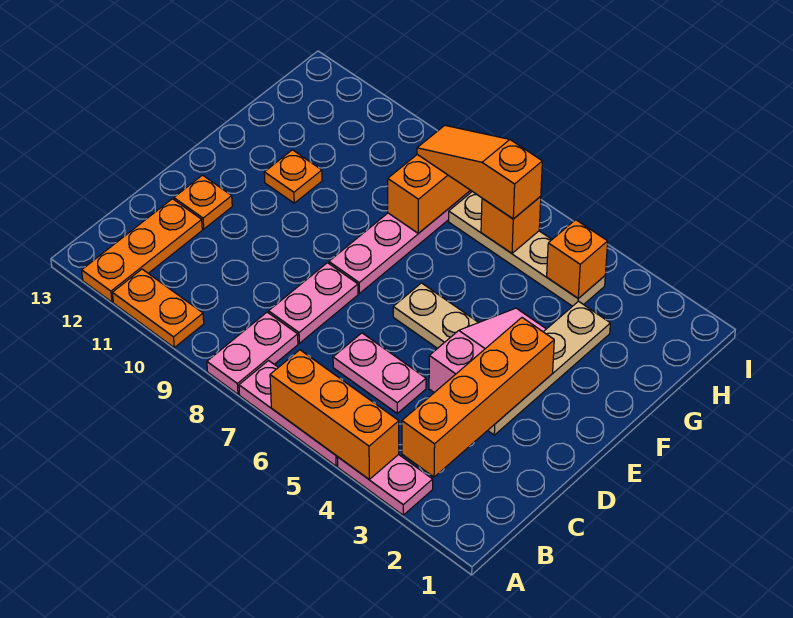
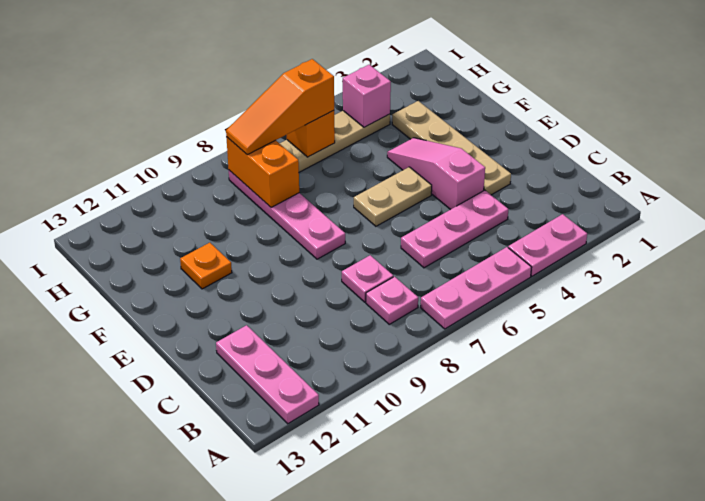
orange brick A4:A6 level 2 -> none
pink plate A8:B8 level 1 -> pink plate B8 level 1
orange plate A10:A11 level 1 -> none
orange plate A12:C12 level 1 -> pink plate A12:C12 level 1
orange brick B3:E3 level 2 -> none
pink plate C5:C6 level 1 -> pink plate C4:C6 level 1
pink plate C8:D8 level 1 -> pink plate C8 level 1
orange plate D12 level 1 -> none
orange brick H4 level 2 -> pink brick H4 level 2

